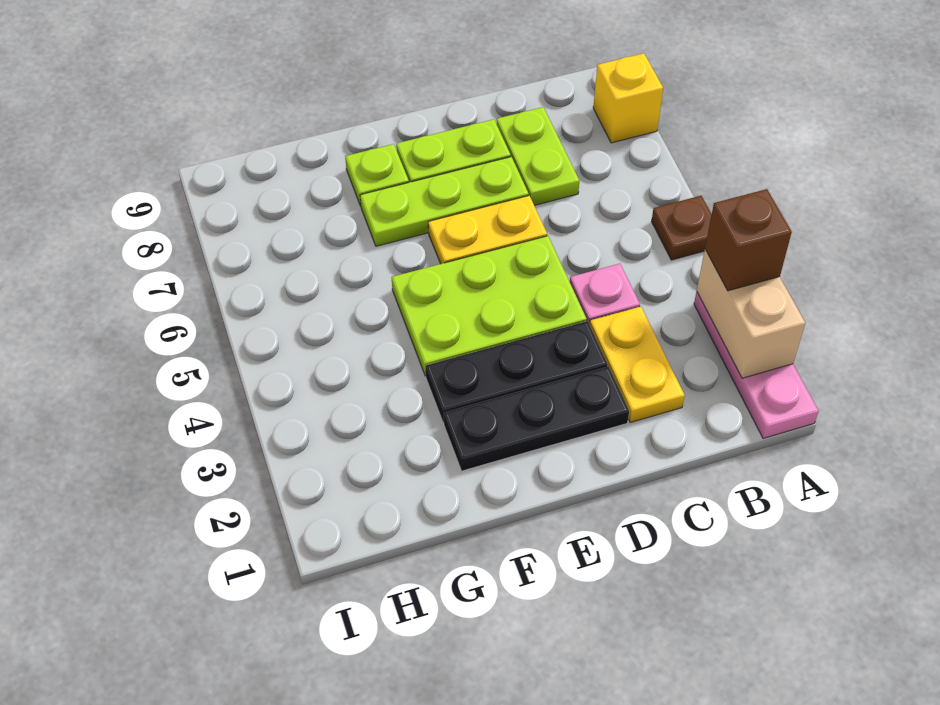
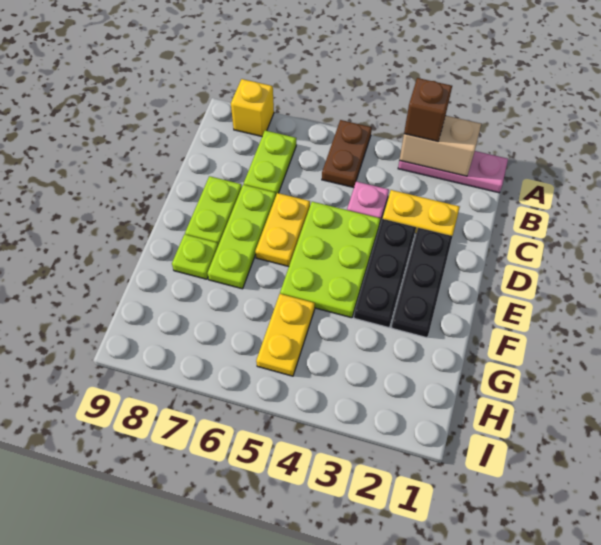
brown plate A5 level 1 -> brown plate A5:B5 level 1
lime plate C7:C8 level 1 -> lime plate B7:C7 level 1
none -> yellow plate G5:H5 level 1

